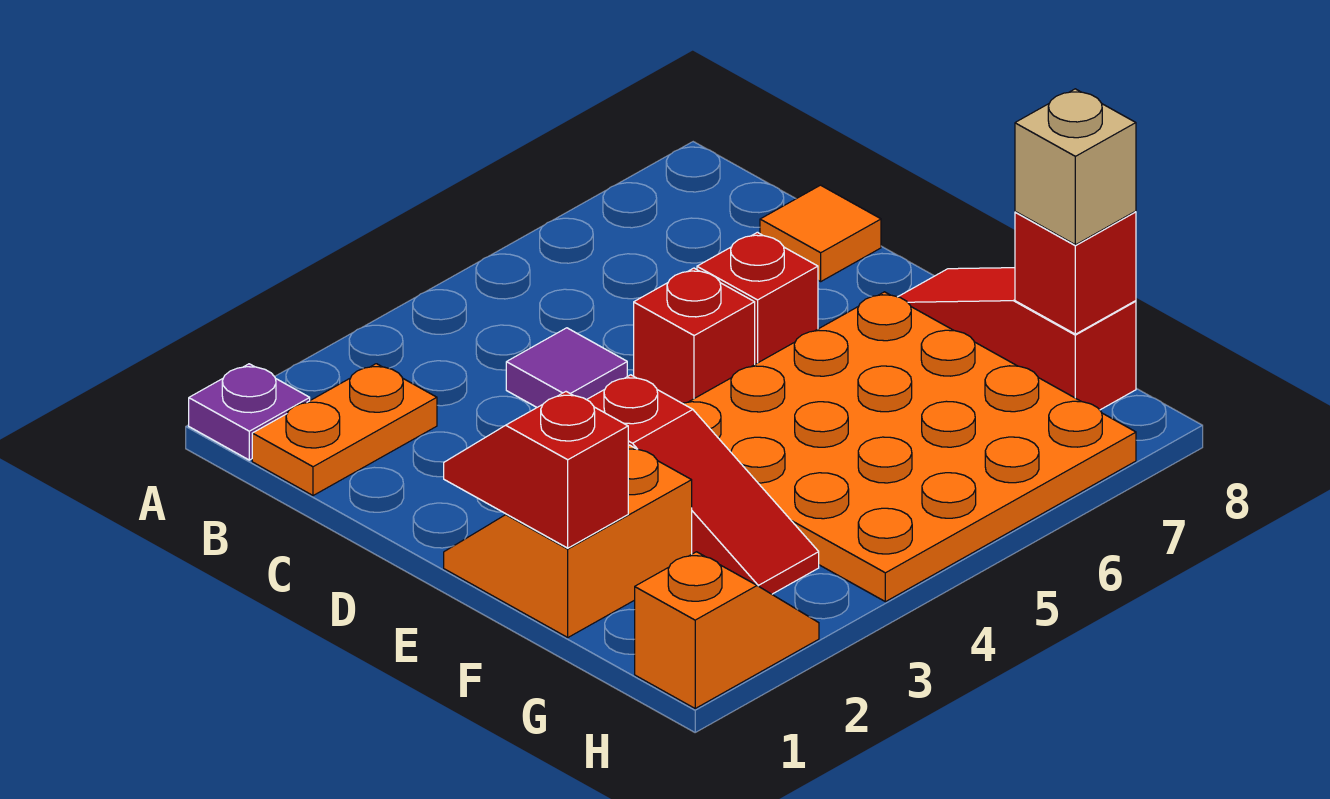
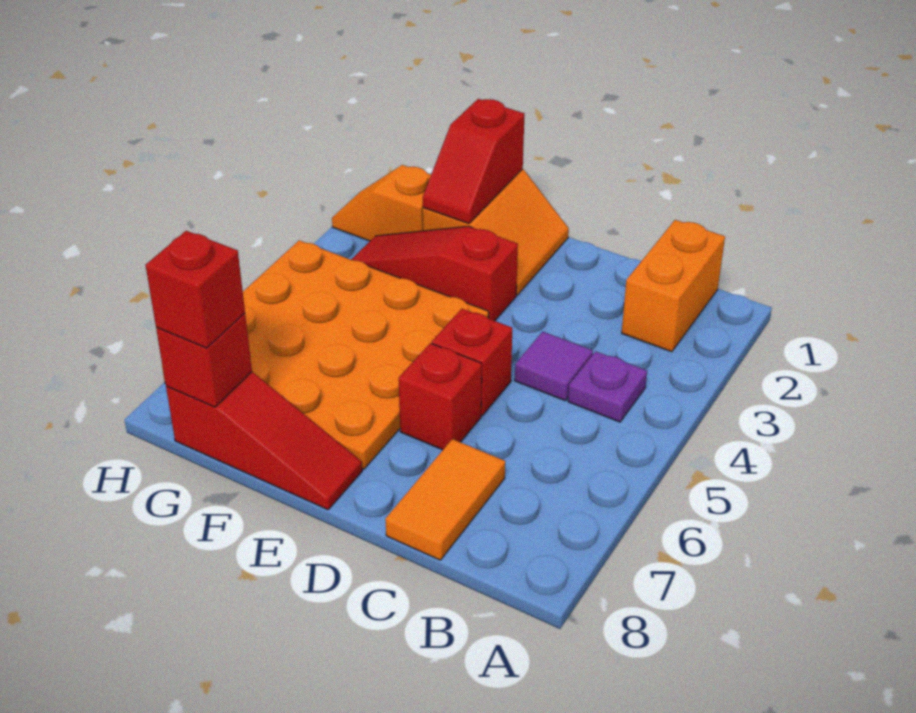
purple plate A1 level 1 -> purple plate B4 level 1
orange plate B1:B2 level 1 -> orange brick B1:B2 level 1
orange tile C8 level 1 -> orange tile C7:C8 level 1
red slope E1:F1 level 2 top F -> red slope F1:F2 level 2 top 1
tan brick G8 level 3 -> red brick G8 level 3
orange slope H1:H2 level 1 top 1 -> orange slope G2:H2 level 1 top G

